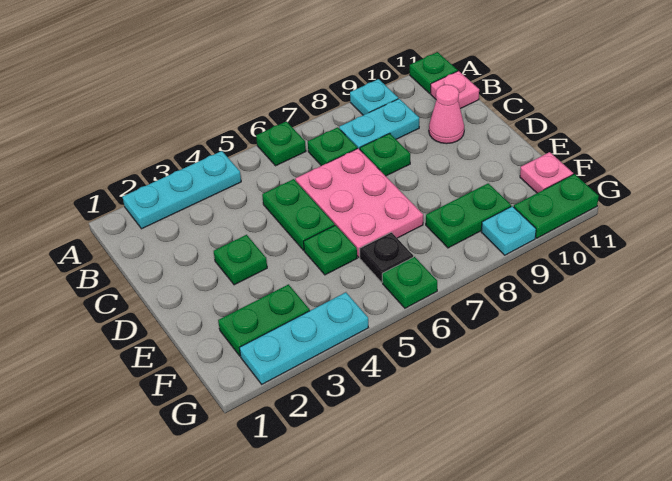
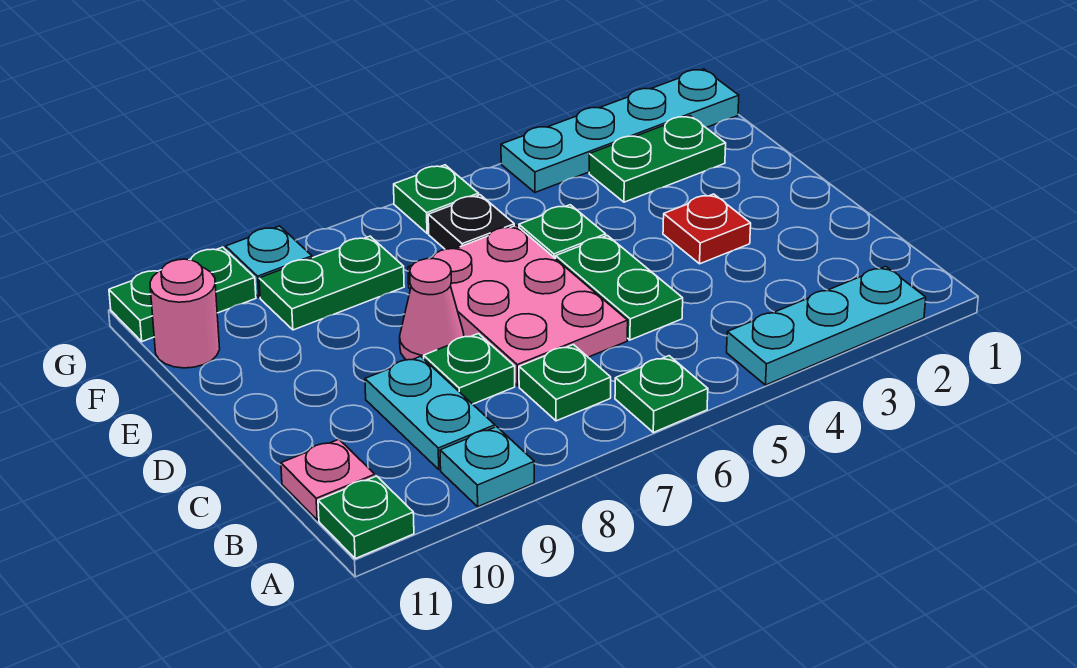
cyan plate B8:B9 level 1 -> cyan plate B9:C9 level 1
pink cone C10 level 1 -> pink cone D8 level 1
green plate D3 level 1 -> red plate D3 level 1
pink plate F11 level 1 -> pink round brick F11 level 1
cyan plate G2:G4 level 1 -> cyan plate G1:G4 level 1

